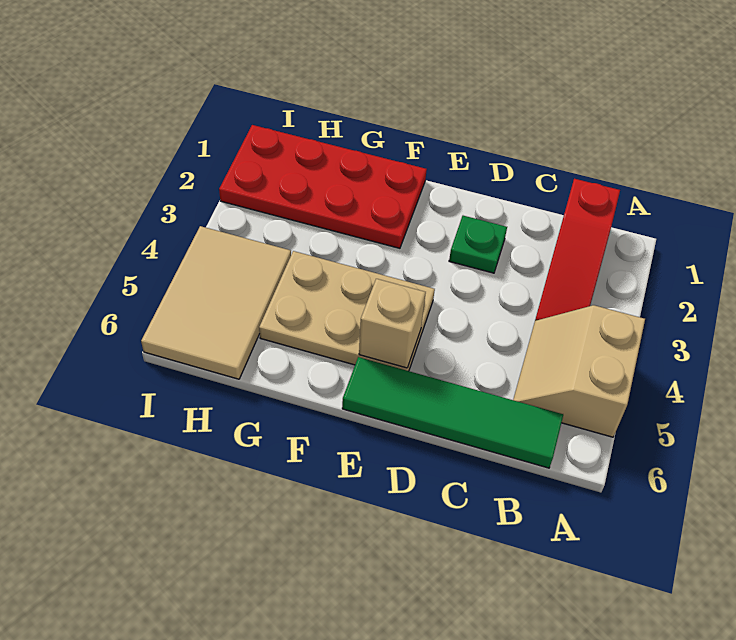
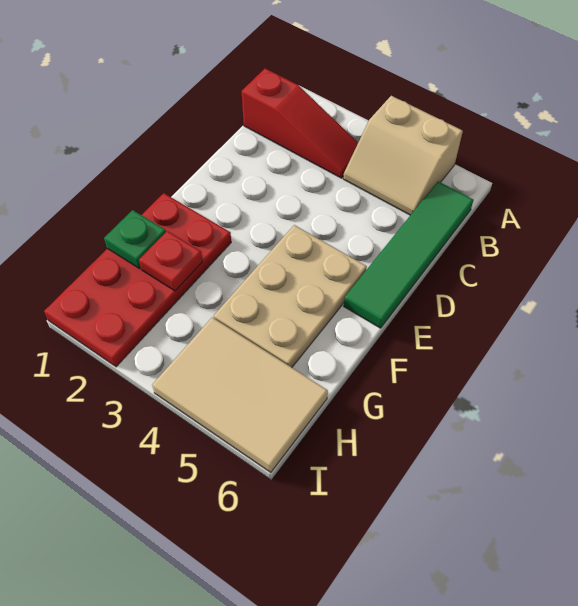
green plate D2 level 1 -> green plate G1 level 2
tan brick E5 level 2 -> none
none -> red plate G2 level 2

